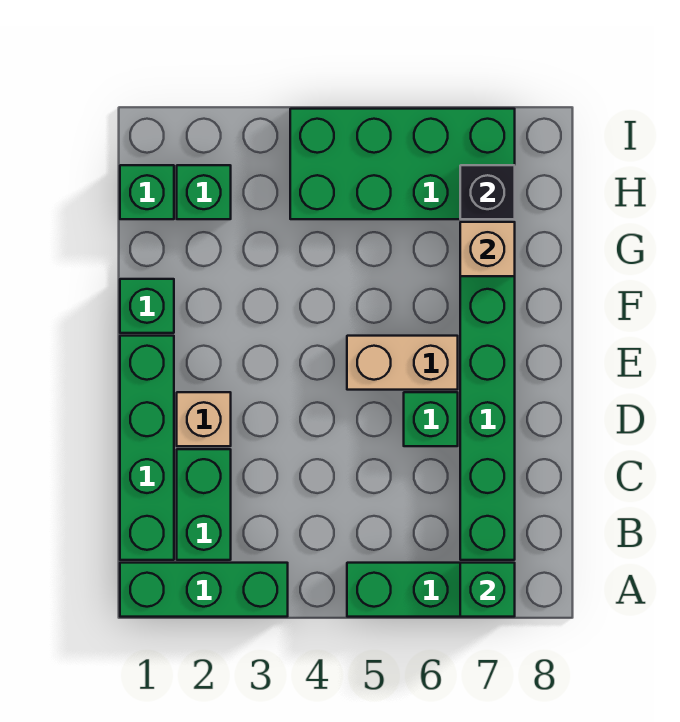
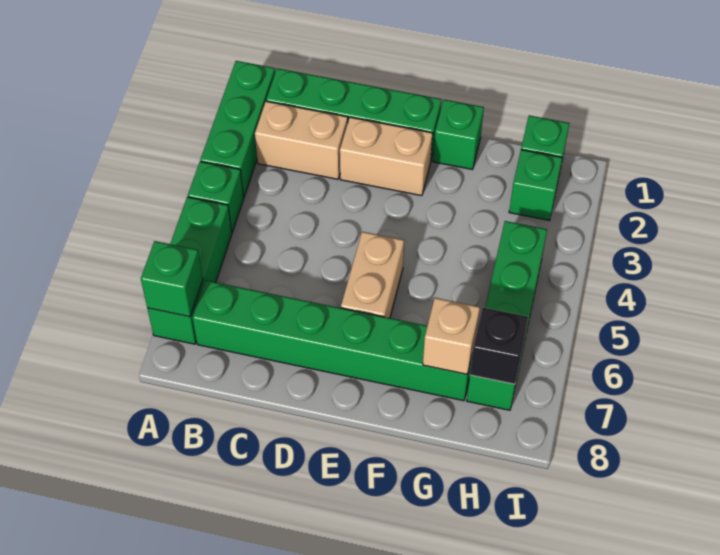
green brick B2:C2 level 1 -> tan brick B2:C2 level 1
tan brick D2 level 1 -> tan brick D2:E2 level 1
green brick D6 level 1 -> green brick A4 level 1
green brick H4:I7 level 1 -> green brick H4:H7 level 1

